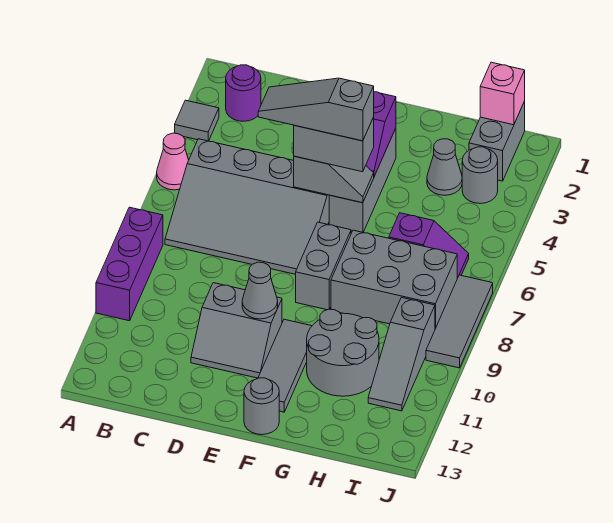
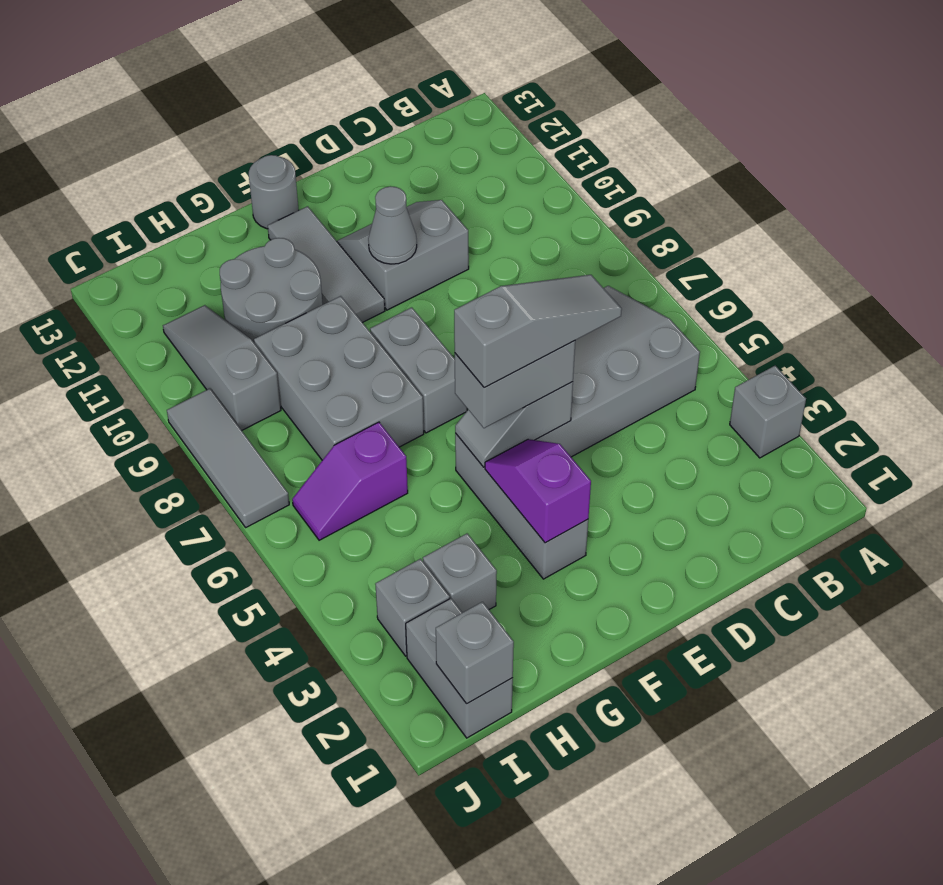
grey tile A3 level 1 -> grey brick A3 level 1
pink cone A5 level 1 -> none
purple brick A8:A10 level 1 -> none
purple round brick B2 level 1 -> none
grey brick G7:I8 level 1 -> grey brick G7:H9 level 1
grey cone H3 level 1 -> grey brick H3 level 1
pink brick I1 level 2 -> grey brick I1 level 2
grey round brick I3 level 1 -> grey brick I3 level 1

